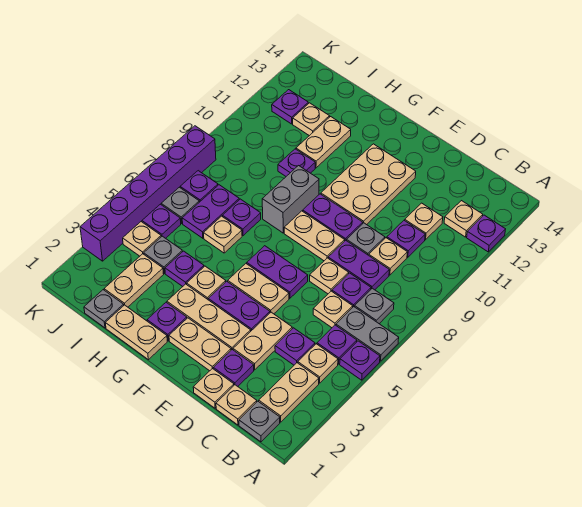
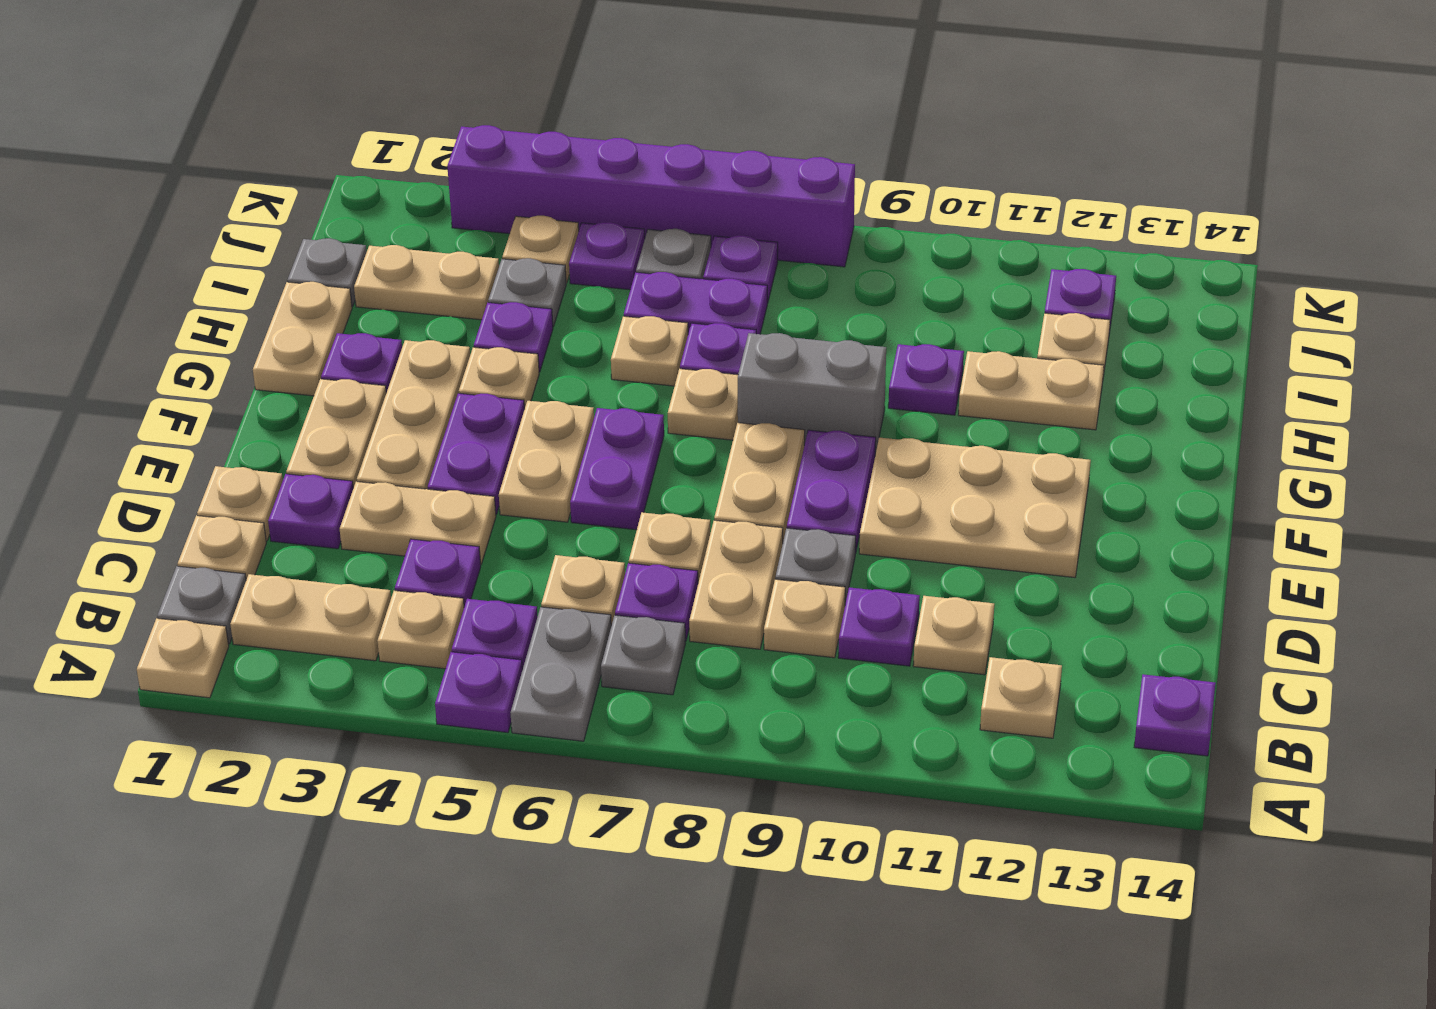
none -> tan plate A1 level 1
purple plate A12 level 1 -> purple plate B14 level 1
purple plate C8:D8 level 1 -> tan plate C8:D8 level 1
none -> tan plate G7 level 1

